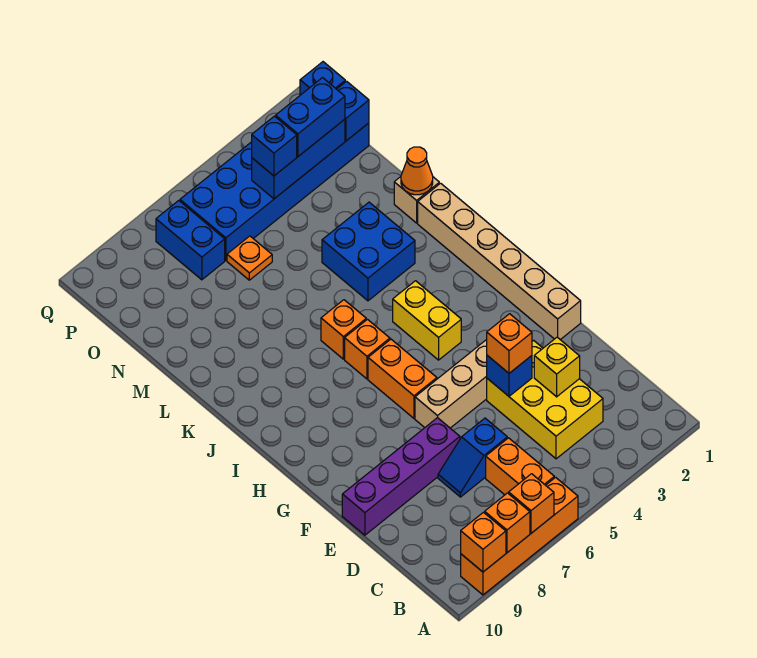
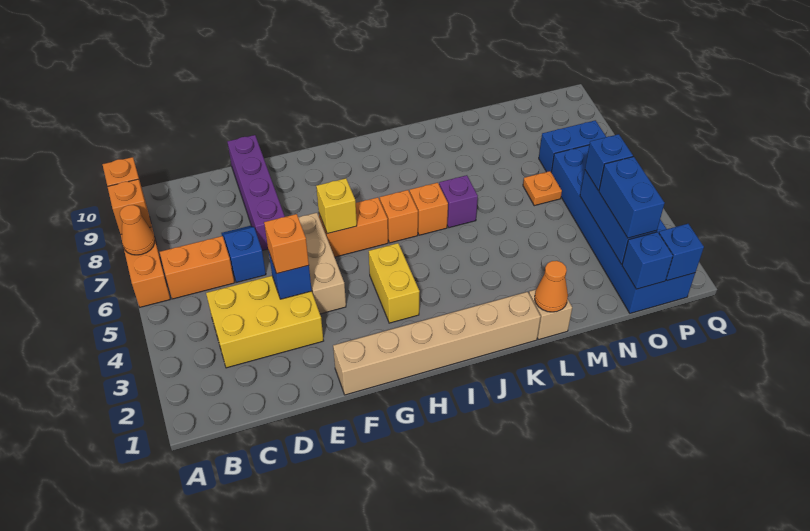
orange brick A7 level 2 -> orange cone A7 level 2
yellow brick D3 level 2 -> yellow brick G6 level 2
yellow brick H4:I4 level 1 -> yellow brick H3:H4 level 1
blue brick K3:L4 level 1 -> none
none -> purple brick K6 level 1

